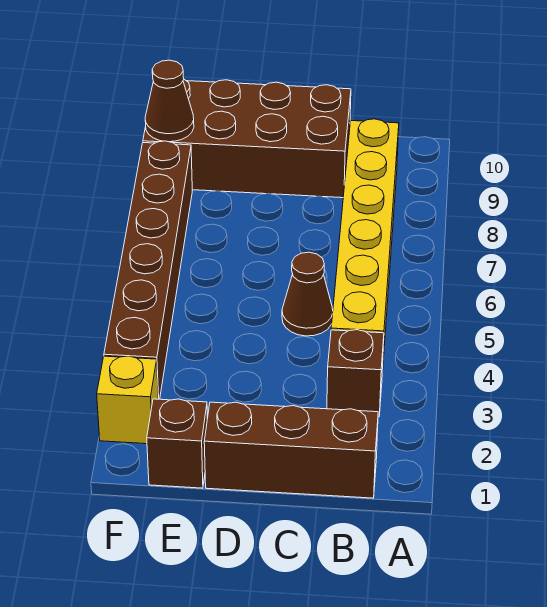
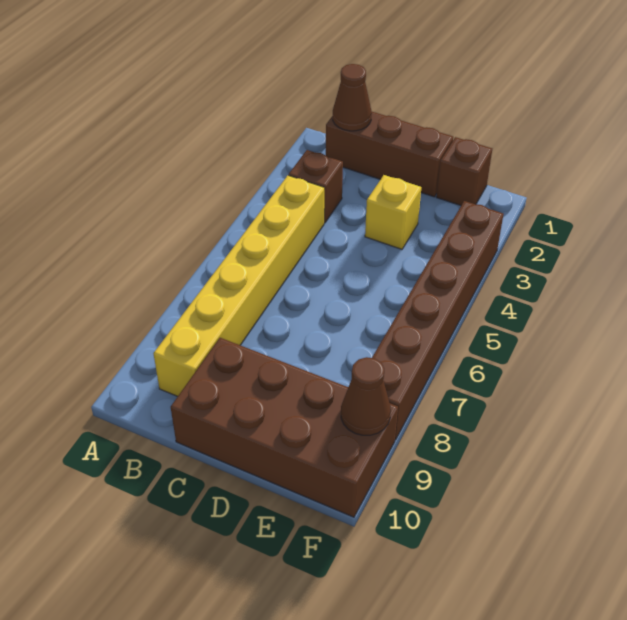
brown cone C5 level 1 -> brown cone B1 level 2
yellow brick F2 level 1 -> yellow brick D3 level 1

